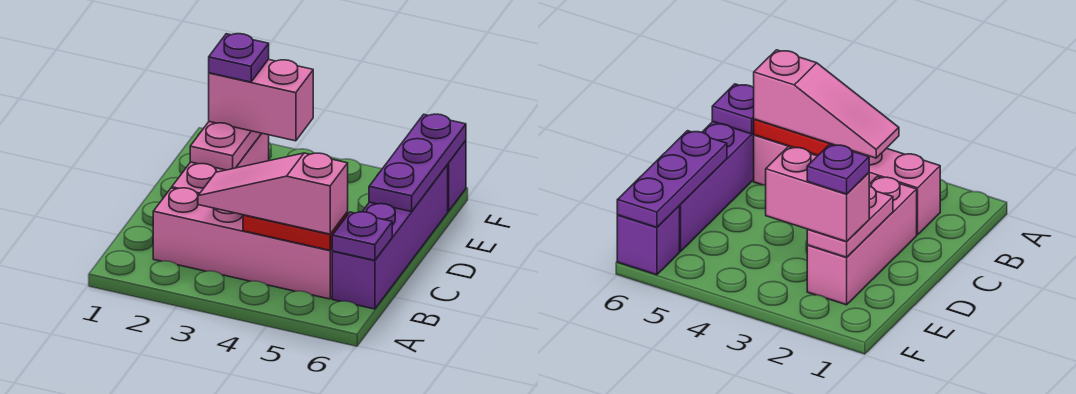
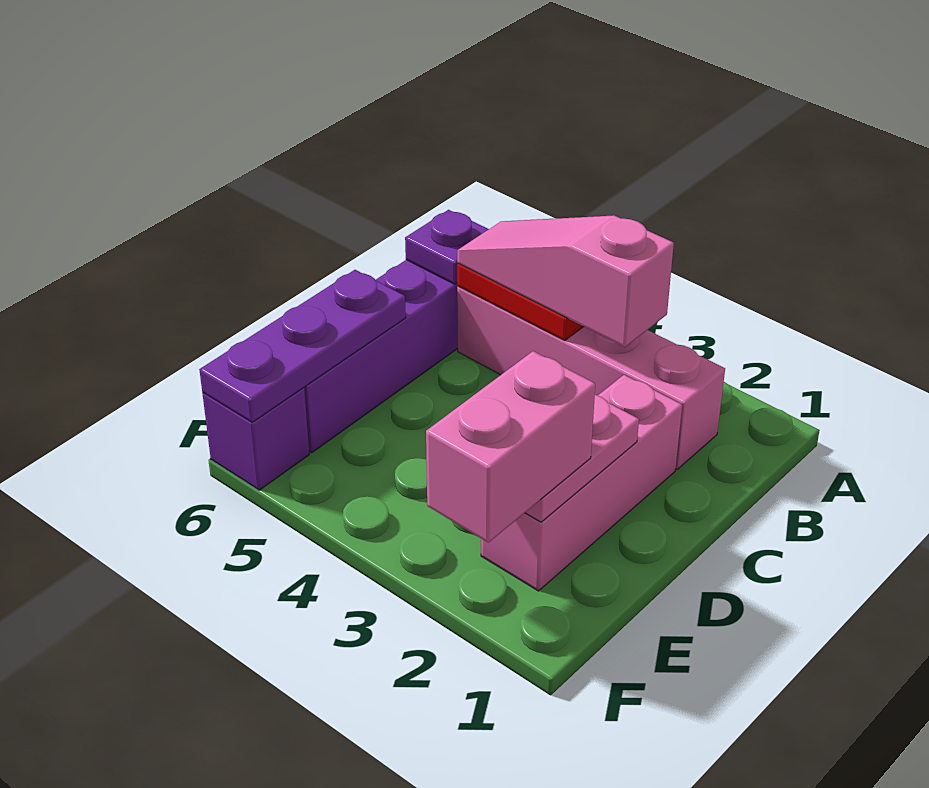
pink slope B3:B5 level 3 top 5 -> pink slope B3:B5 level 3 top 3
pink brick E2:E3 level 3 -> pink brick E2:F2 level 3
purple plate E2 level 4 -> none

